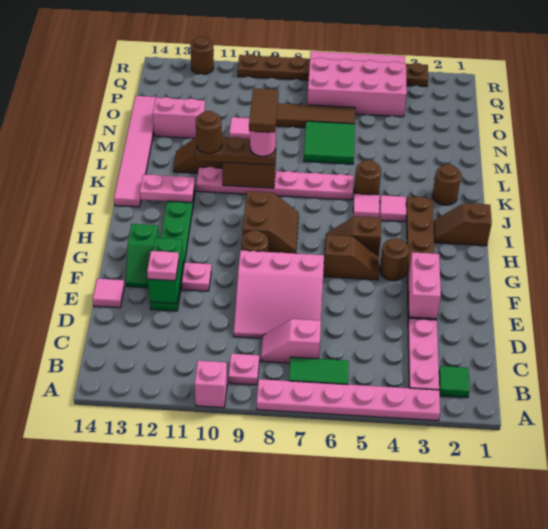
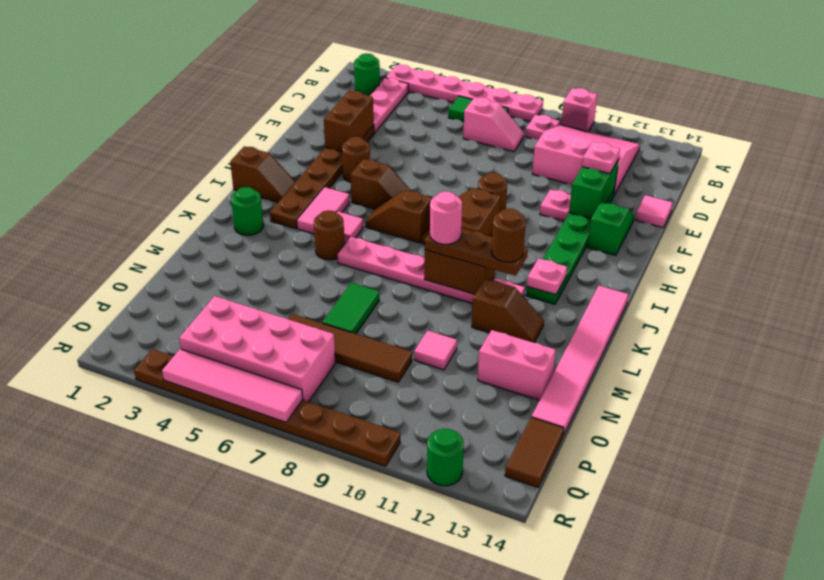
green tile B2 level 1 -> green round brick B2 level 1
pink slope D7:F9 level 1 top F -> pink slope B10:D12 level 1 top D
pink brick E3:F3 level 2 -> brown brick E3:F3 level 2
brown slope G5:G6 level 1 top 6 -> brown slope I6:I7 level 1 top 7
pink tile J4 level 1 -> pink tile I4:J4 level 1
pink plate J12:J13 level 2 -> pink plate J12 level 2
brown round brick K2 level 1 -> green round brick K2 level 1
brown tile K9:L9 level 5 -> brown tile P14:Q14 level 1
green tile M6:N7 level 1 -> green tile M7:N7 level 1
brown round brick R12 level 1 -> green round brick R12 level 1

